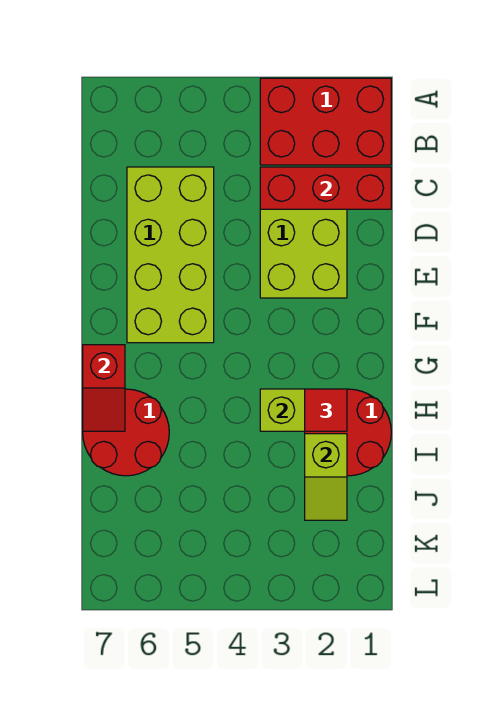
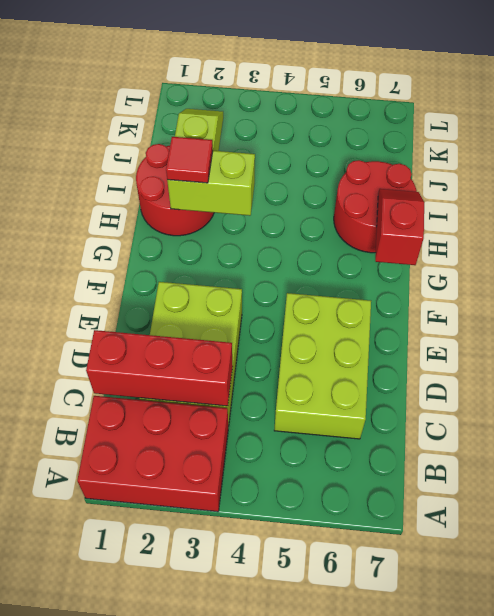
lime brick C5:F6 level 1 -> lime brick C5:E6 level 1

